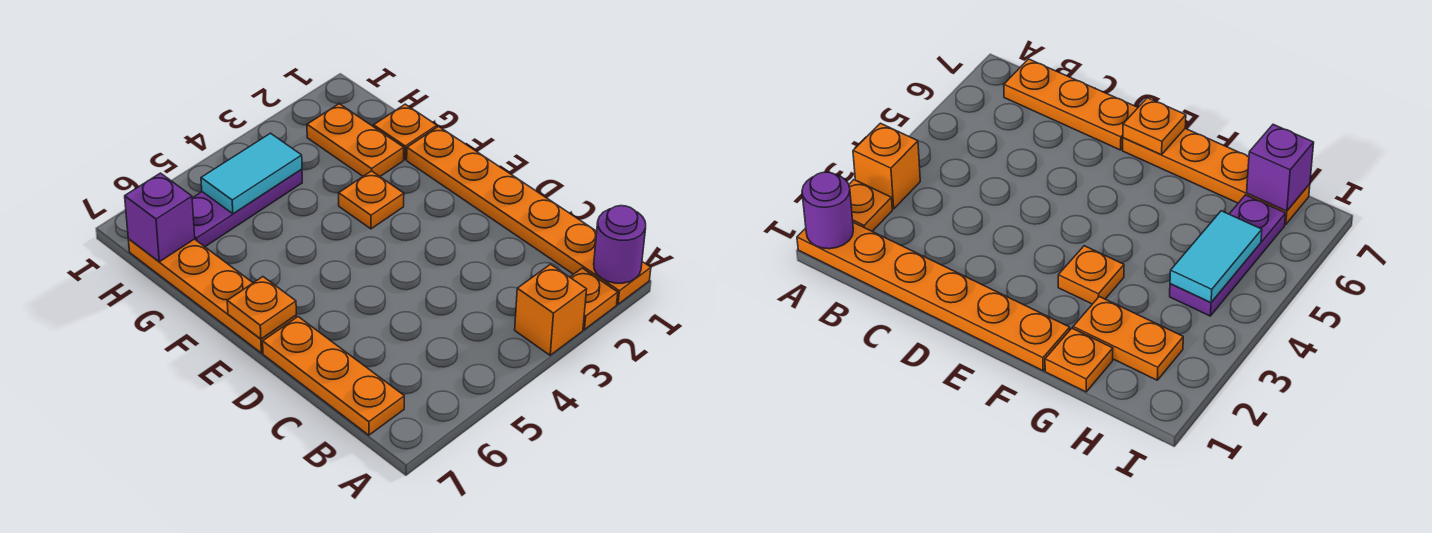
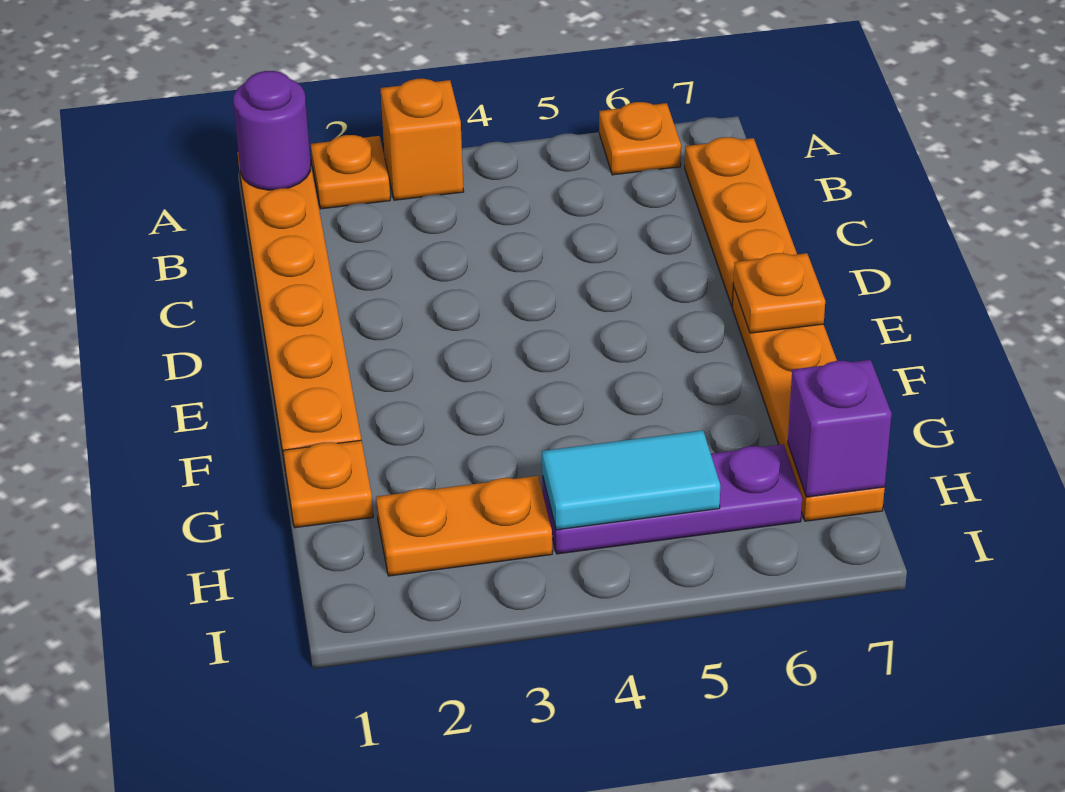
orange plate F3 level 1 -> orange plate A6 level 1
orange plate G2:H2 level 1 -> orange plate H2:H3 level 1

